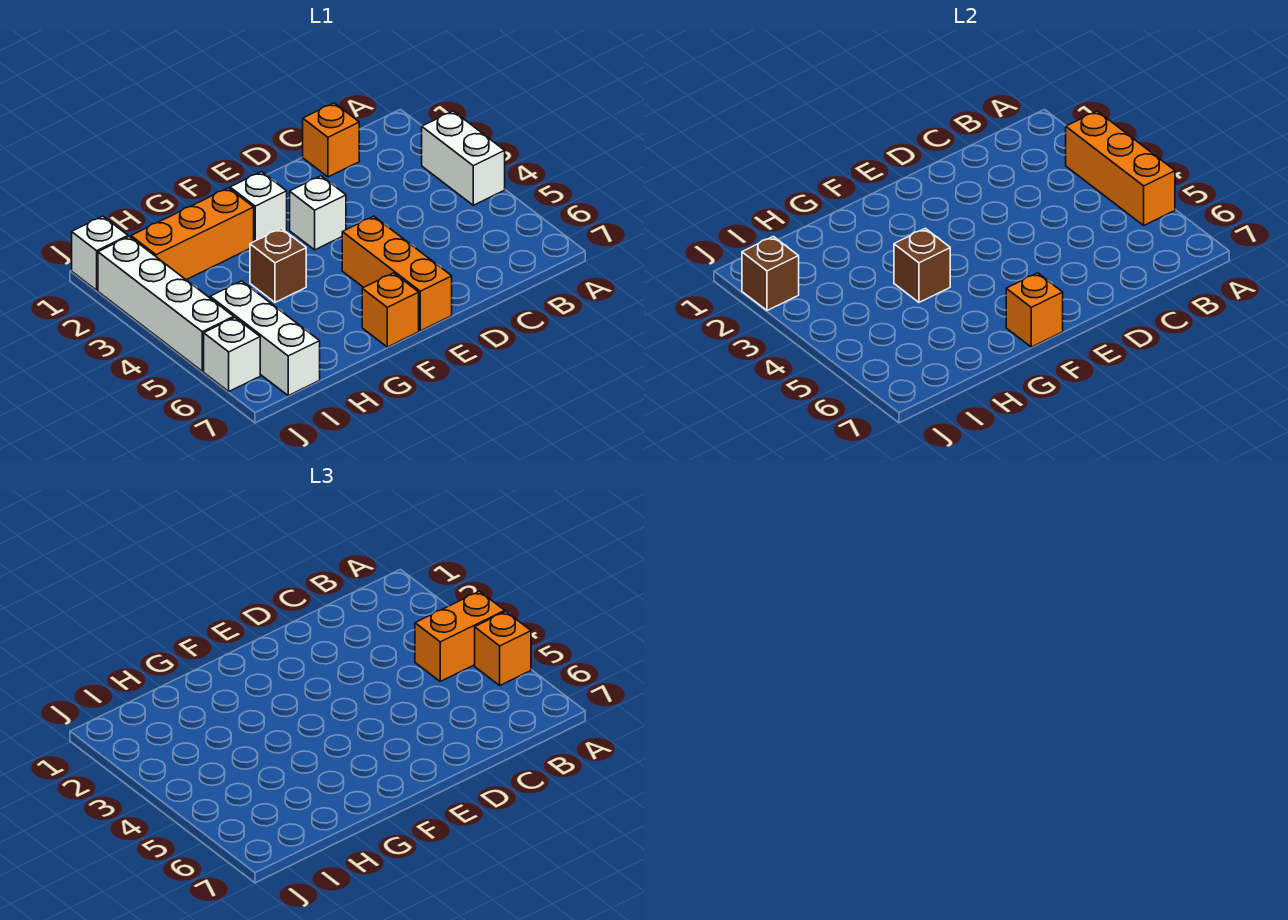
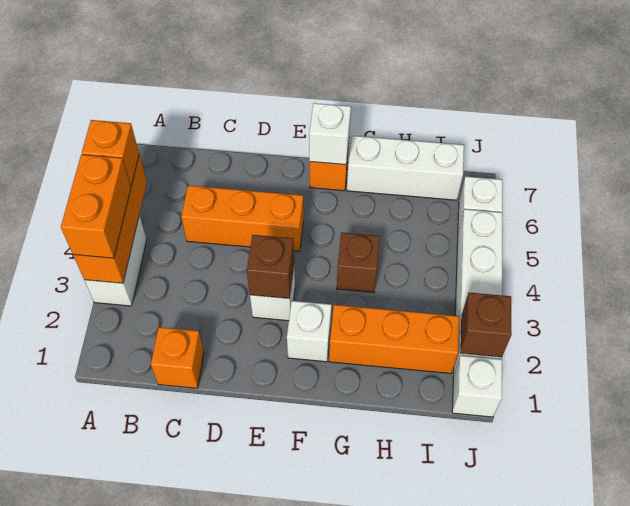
orange brick A4:B4 level 3 -> orange brick A3:A4 level 3
orange brick E5:E7 level 1 -> orange brick C5:E5 level 1
orange brick F7 level 2 -> white brick F7 level 2
brown brick G4 level 2 -> brown brick E3 level 2
white brick I5:I7 level 1 -> white brick G7:I7 level 1

